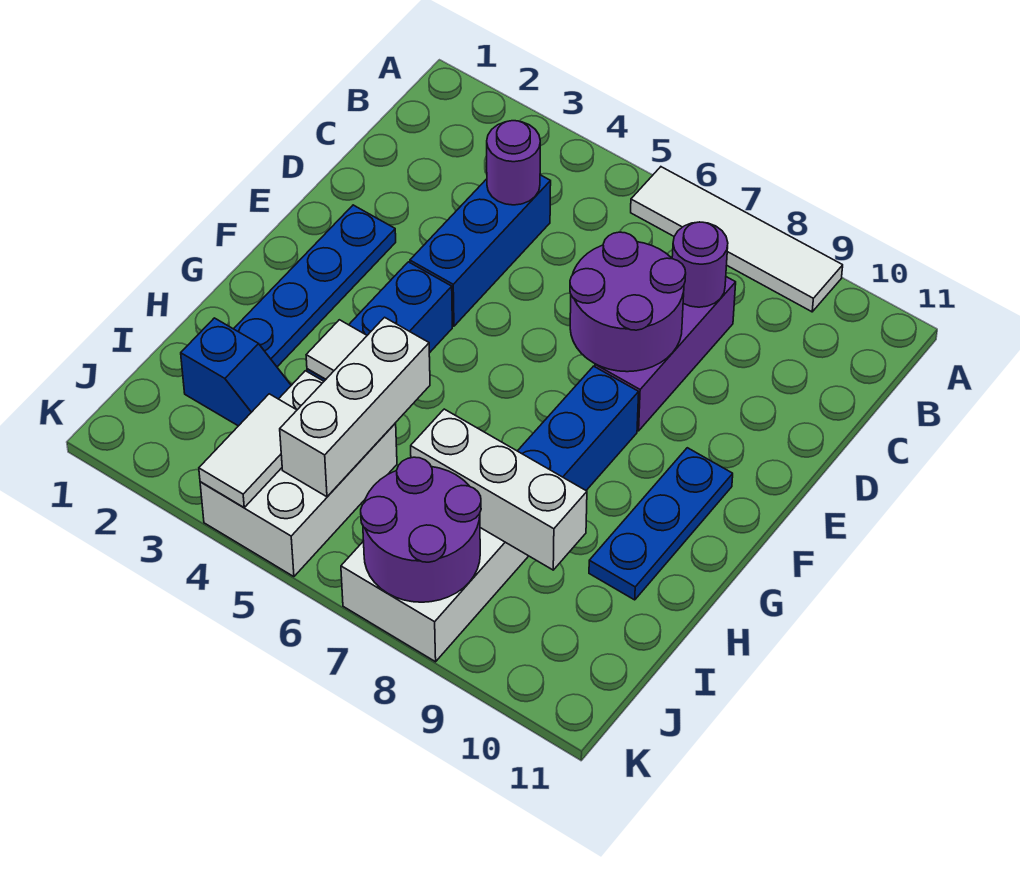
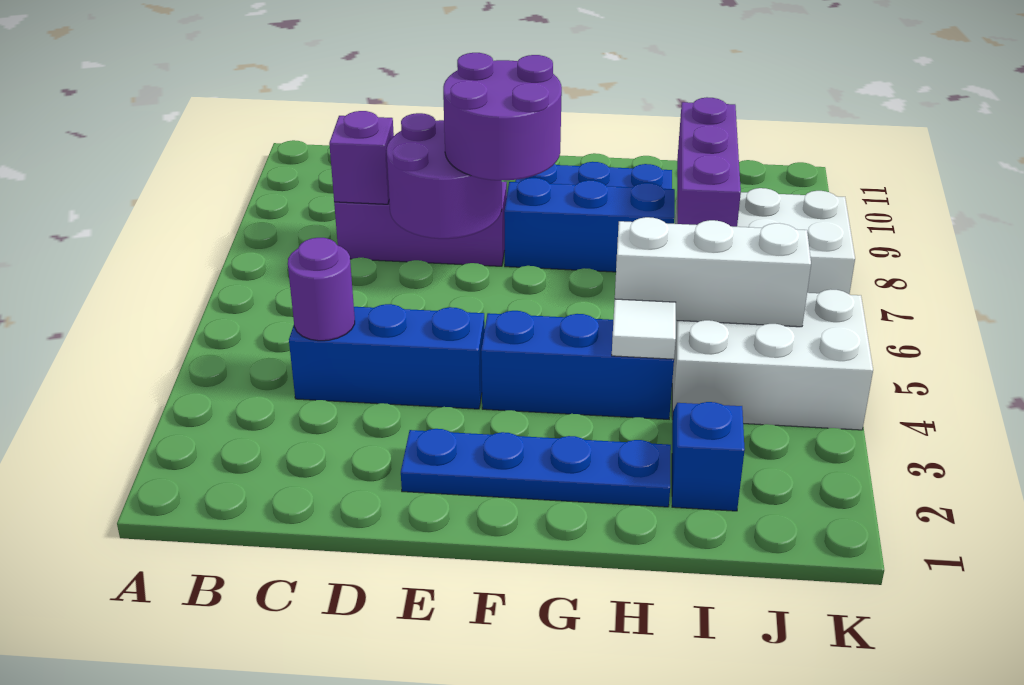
white tile A6:A9 level 1 -> none
purple round brick C8 level 2 -> purple brick C8 level 2
white brick I7:I9 level 2 -> purple brick I7:I9 level 2
white tile J4:K4 level 2 -> none
purple round brick J7:K8 level 2 -> purple round brick E7:F8 level 3

